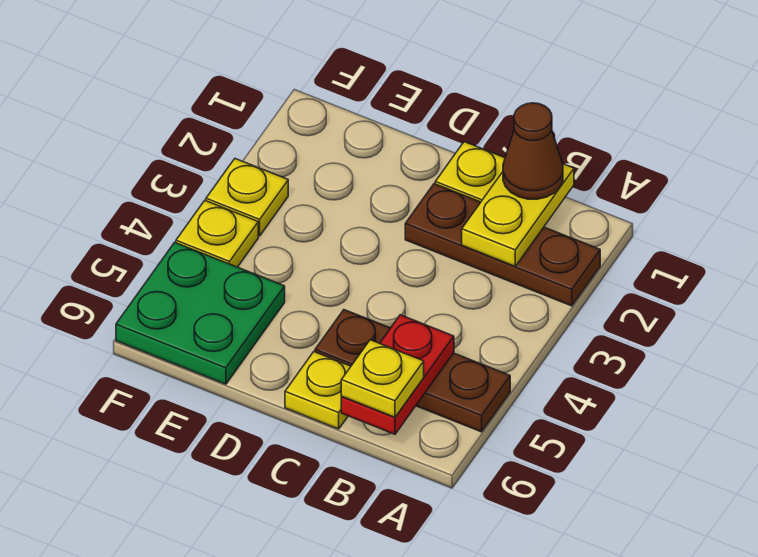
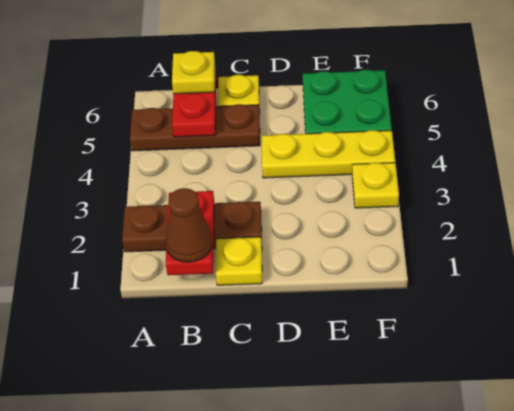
yellow plate B1:B2 level 2 -> red plate B1:B2 level 2
yellow plate F4 level 1 -> yellow plate D4:F4 level 1

